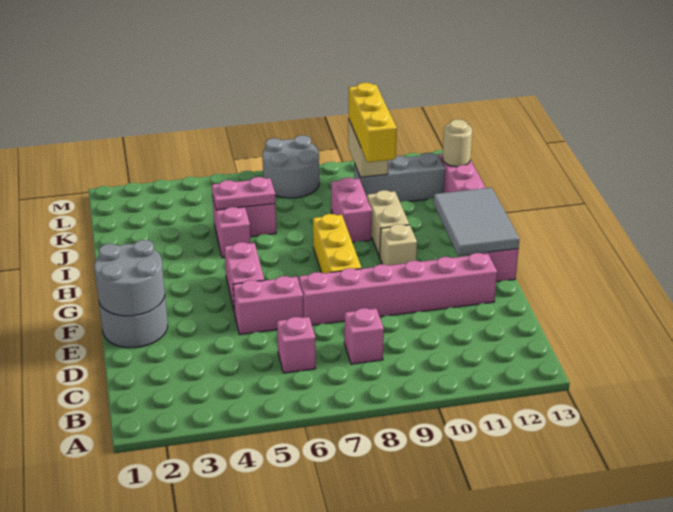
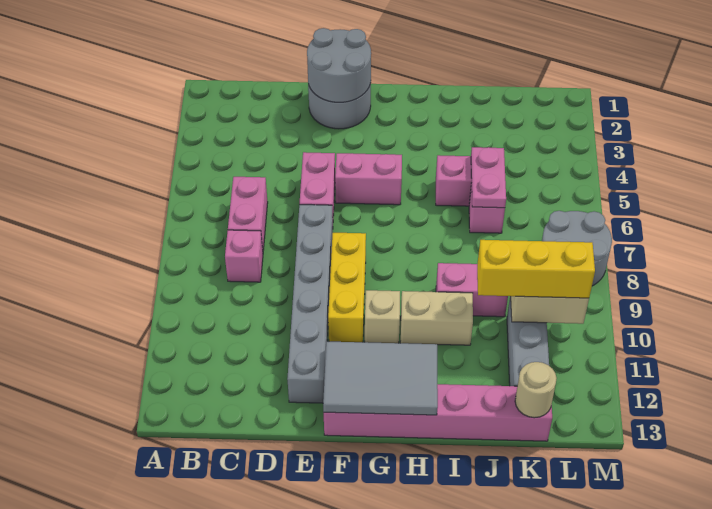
pink brick C6 level 1 -> pink brick C6:C7 level 1
pink brick E7:E12 level 1 -> grey brick E7:E12 level 1
yellow brick F8:H8 level 1 -> yellow brick F8:F10 level 1

